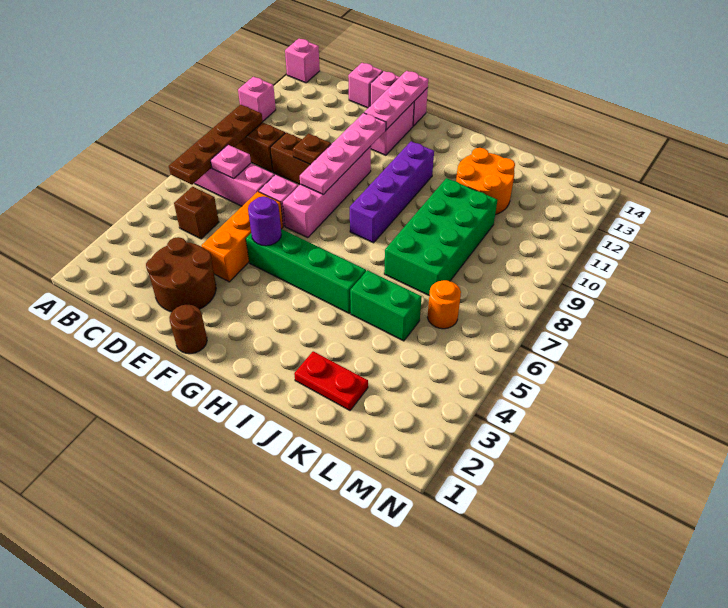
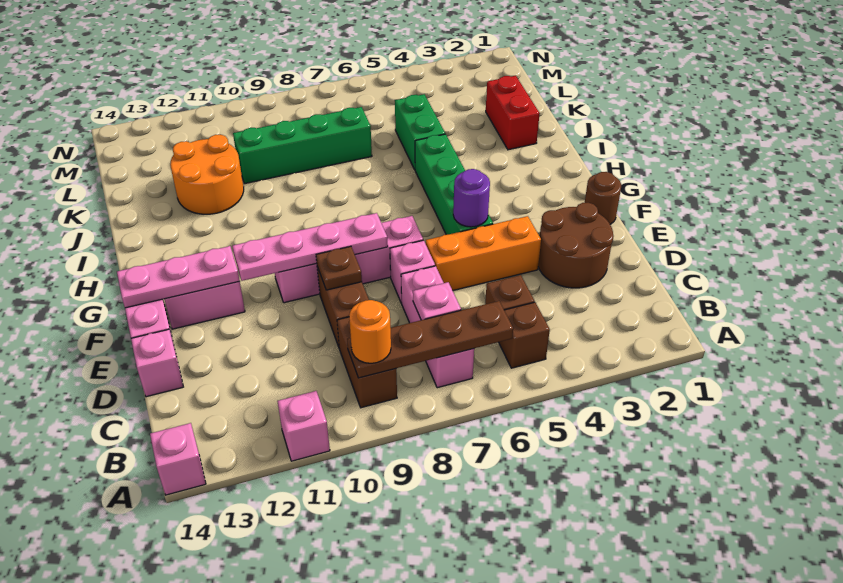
none -> brown brick B5 level 1
purple brick H8:H11 level 1 -> none
red plate J2:K2 level 1 -> red brick J2:K2 level 1
green brick J7:K10 level 1 -> green brick K7:K10 level 1
orange round brick L6 level 1 -> orange round brick B9 level 3

